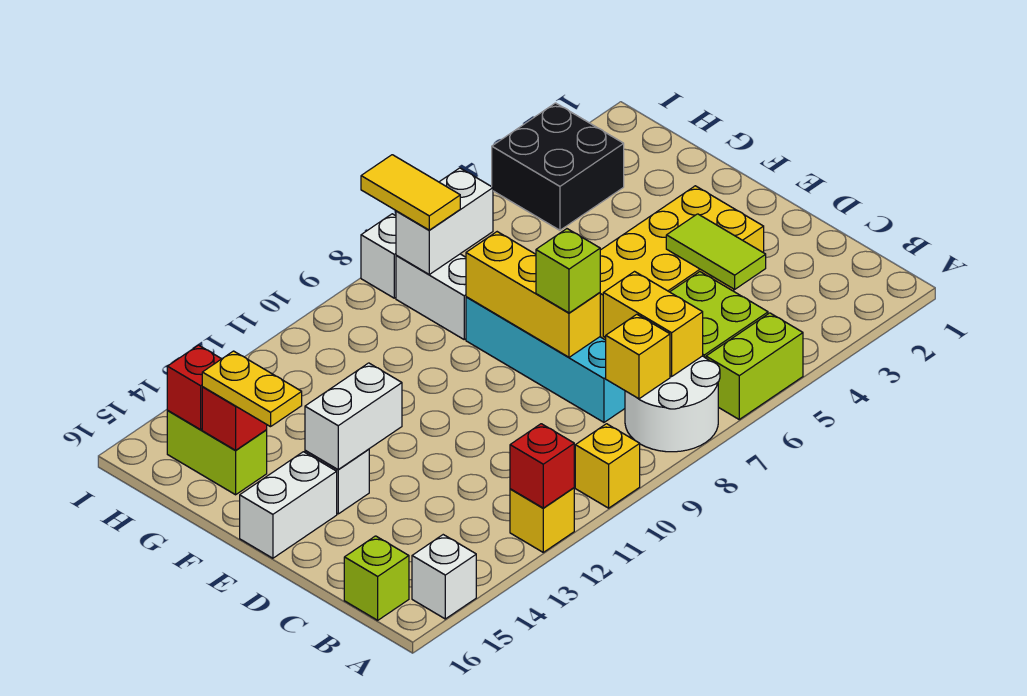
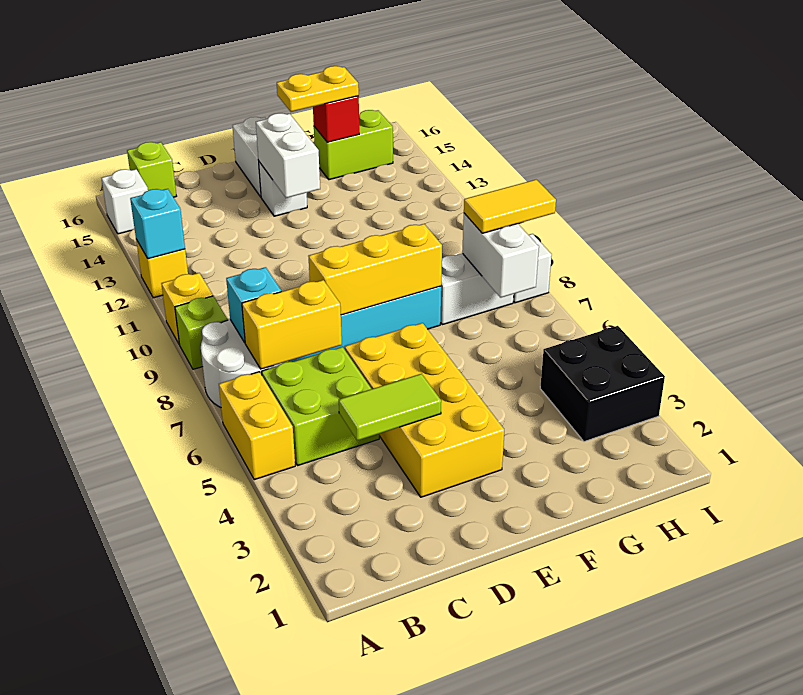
lime brick A5:A6 level 1 -> yellow brick A5:A6 level 1
red brick A12 level 2 -> cyan brick A12 level 2
yellow brick B8 level 2 -> cyan brick B8 level 2
lime brick D8 level 3 -> lime brick A9 level 1
red brick H15 level 2 -> none

